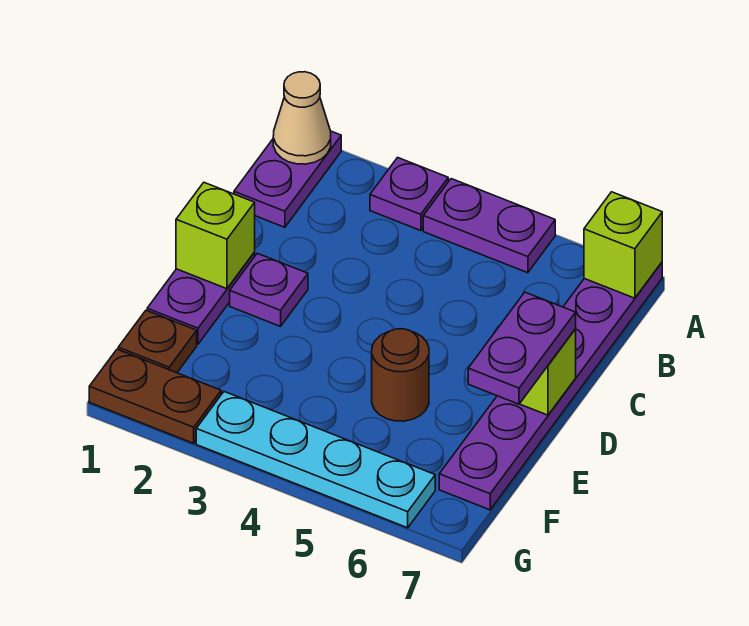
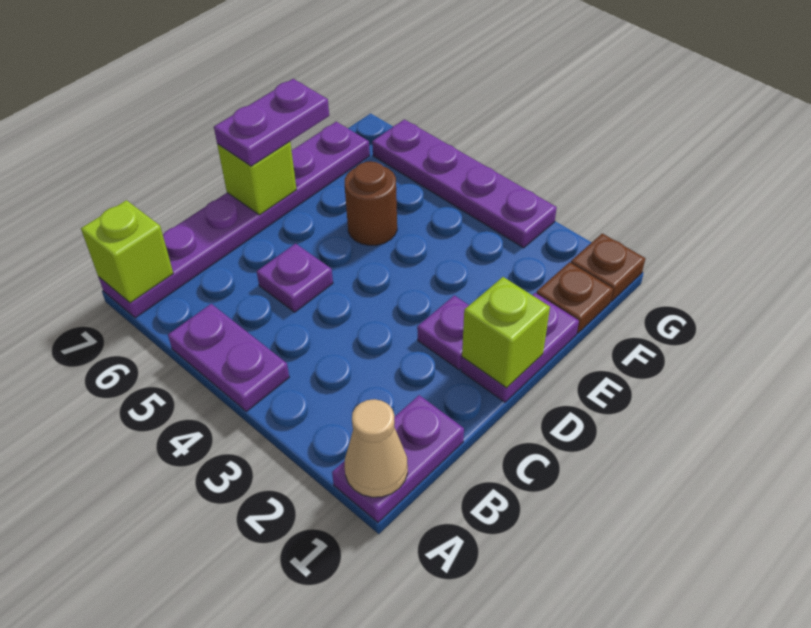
purple plate A3 level 1 -> purple plate C5 level 1
brown plate G1:G2 level 1 -> brown plate G1 level 1
cyan plate G3:G6 level 1 -> purple plate G3:G6 level 1

